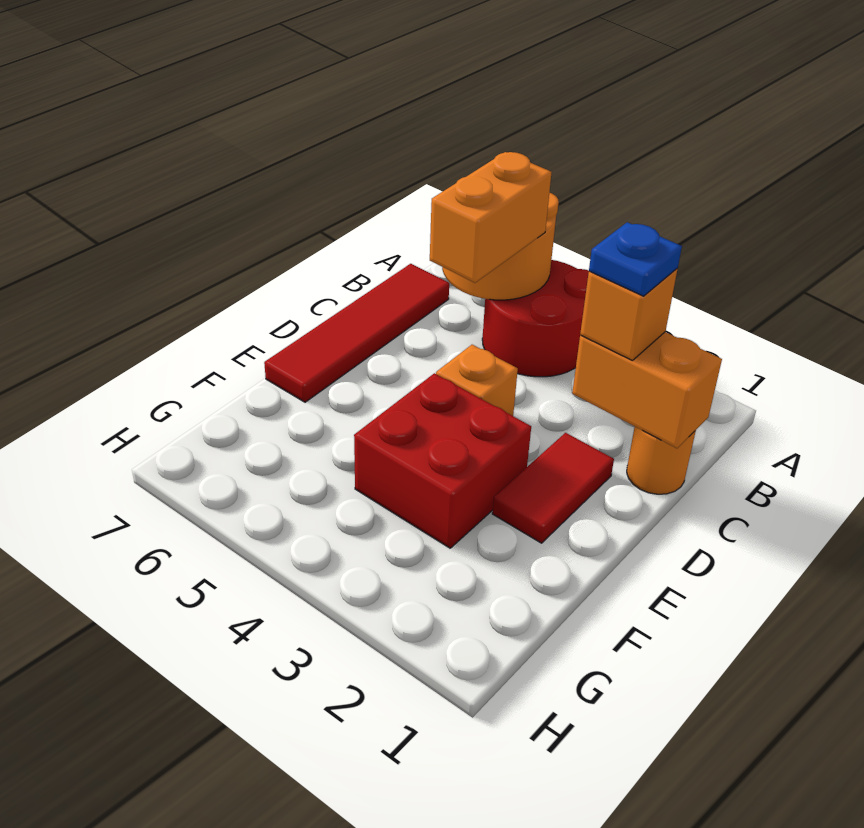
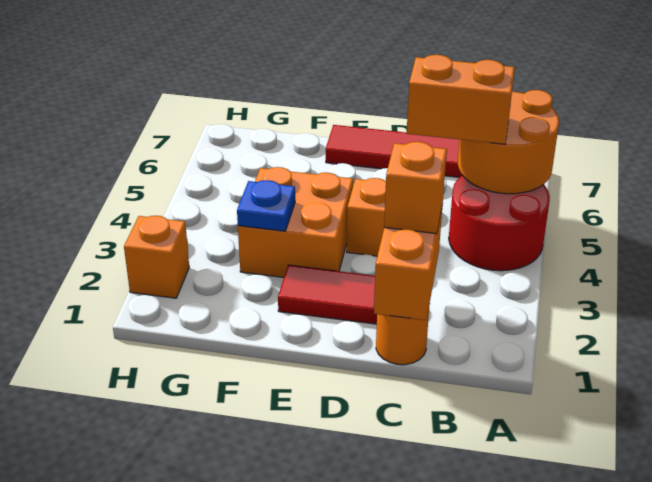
blue plate C2 level 4 -> blue plate F3 level 2
red brick E3:F4 level 1 -> orange brick E3:F4 level 1
none -> orange brick H2 level 1

